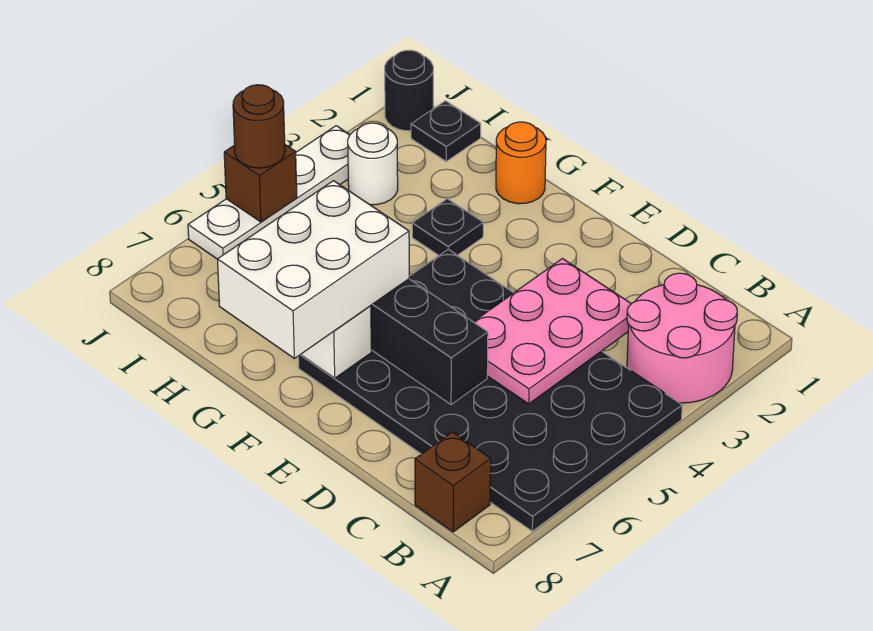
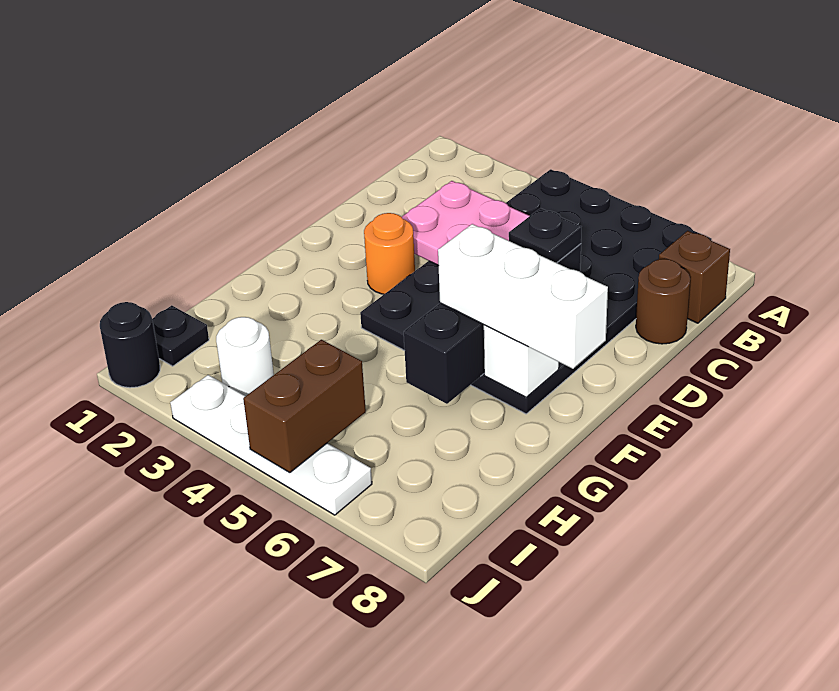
pink round brick A2:B3 level 1 -> none
white brick F6:G8 level 3 -> white brick F6:F8 level 3
orange round brick G1 level 1 -> orange round brick E3 level 1
black plate G3 level 1 -> black plate D6 level 3
brown brick J5 level 2 -> brown brick I5:J5 level 2
brown round brick J5 level 3 -> brown round brick C8 level 1

